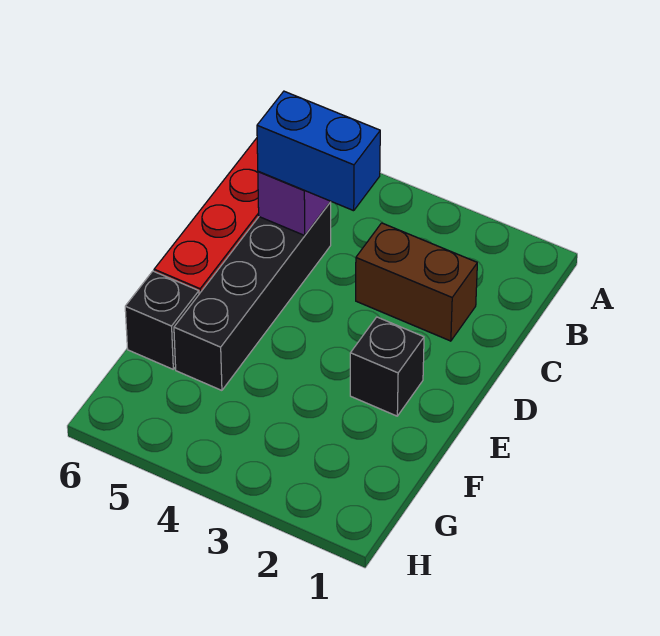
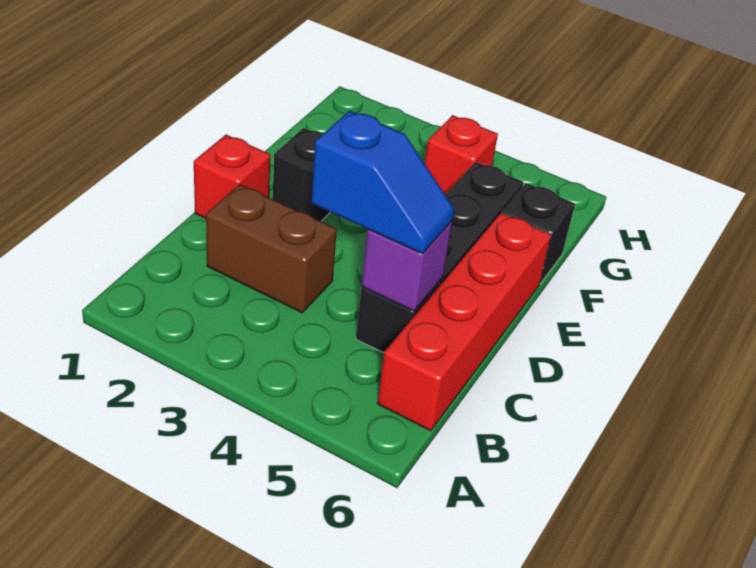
blue brick C4:C5 level 3 -> blue slope C4:C5 level 3 top 4
none -> red brick D1 level 1
none -> red brick G4 level 1

